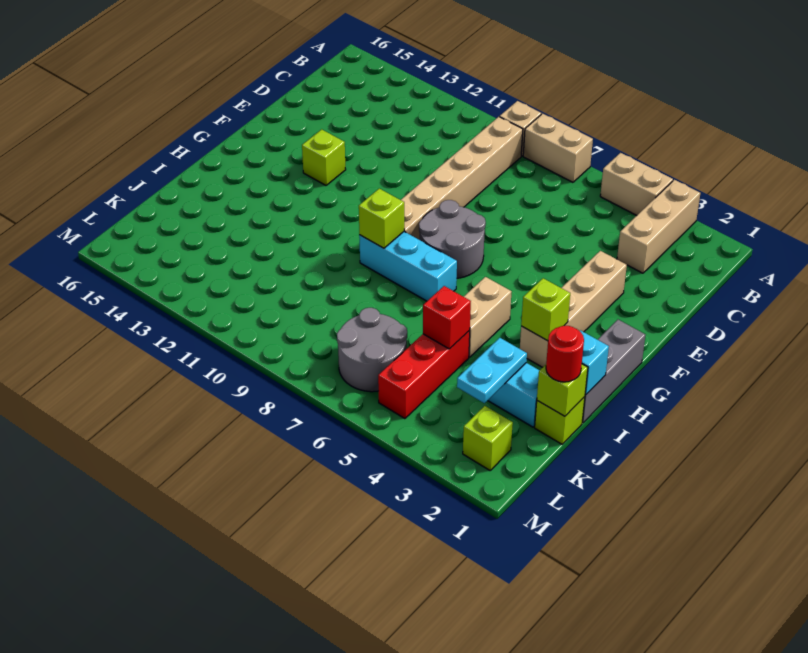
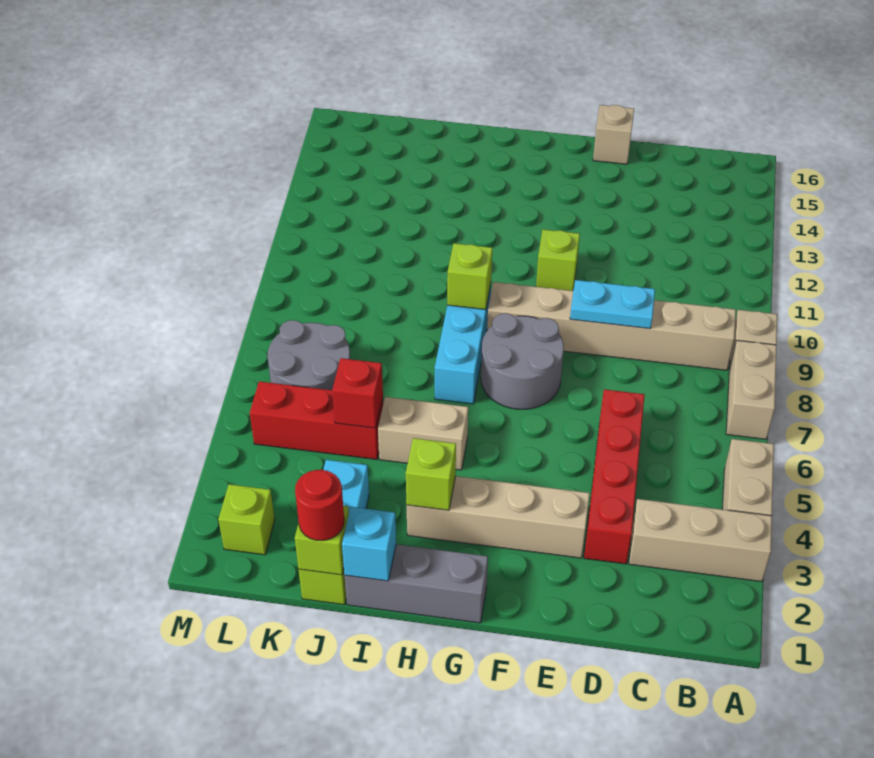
none -> red brick D3:D6 level 1
none -> tan brick E16 level 1
lime brick F13 level 1 -> lime brick F11 level 1
cyan plate J3:K3 level 2 -> cyan plate D9:E9 level 2

